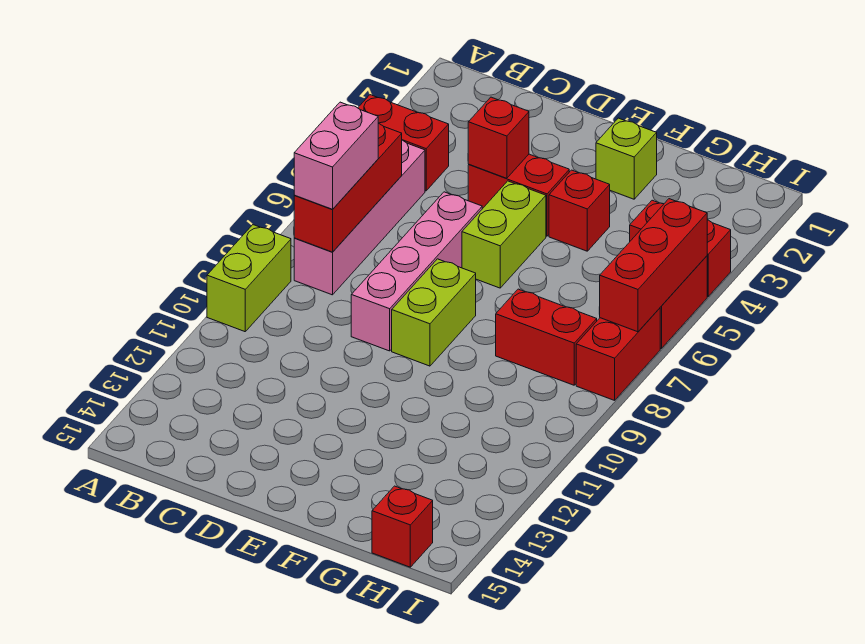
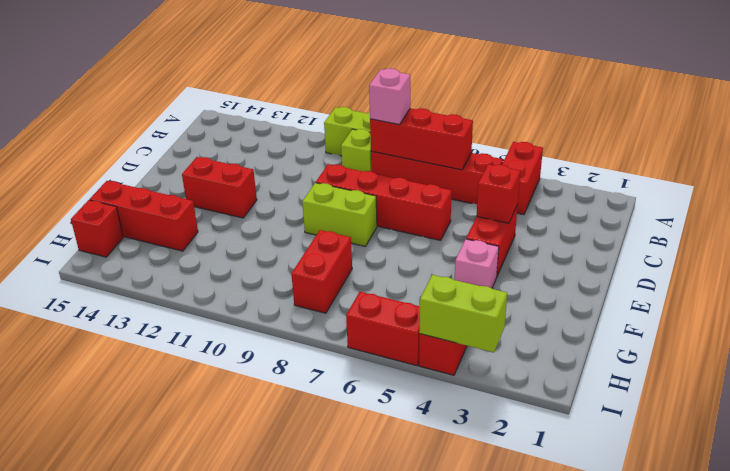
pink brick B5:B8 level 1 -> red brick B5:B8 level 1
pink brick B7:B8 level 3 -> pink brick B8 level 3
pink brick D6:D9 level 1 -> red brick D6:D9 level 1
lime brick E5:E6 level 1 -> lime brick I3:I4 level 2
lime brick F2 level 1 -> lime brick B9 level 1
red brick F4 level 1 -> pink brick F4 level 1
red brick I5:I7 level 2 -> red brick G13:G15 level 1
red brick I7:I8 level 1 -> red brick E12:E13 level 1

